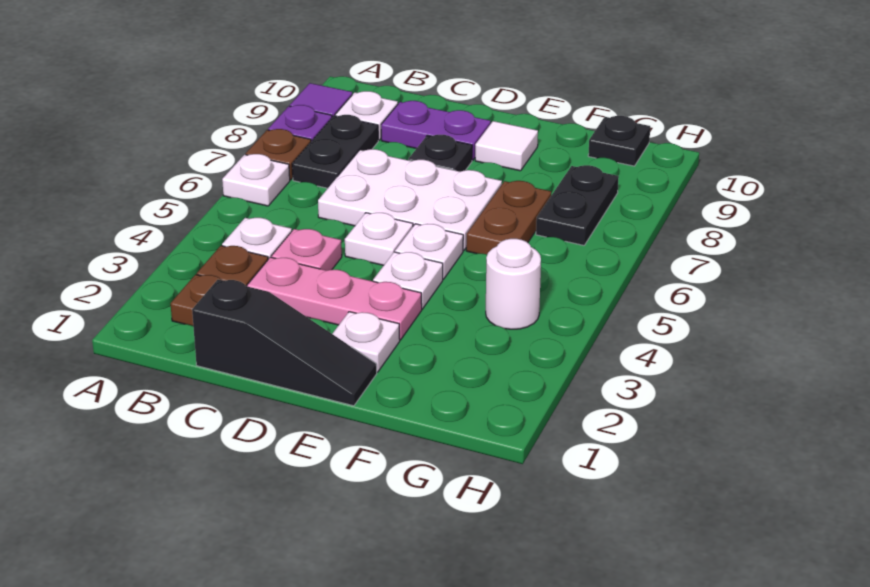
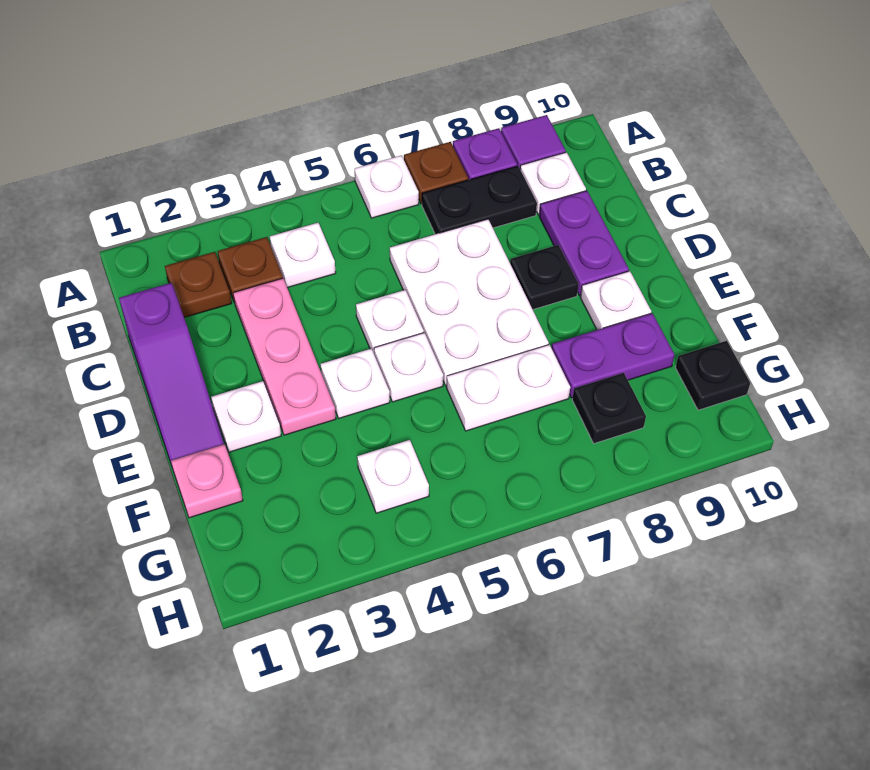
black slope C1:E1 level 1 top C -> purple slope C1:E1 level 1 top C
pink plate C4 level 1 -> pink plate F1 level 1
white tile E9 level 1 -> white plate E9 level 1
brown plate F6:F7 level 1 -> white plate F6:F7 level 1
none -> purple plate F8:F9 level 1
white round brick G4 level 1 -> white plate G4 level 1
black plate G7:G8 level 1 -> black plate G8 level 1

